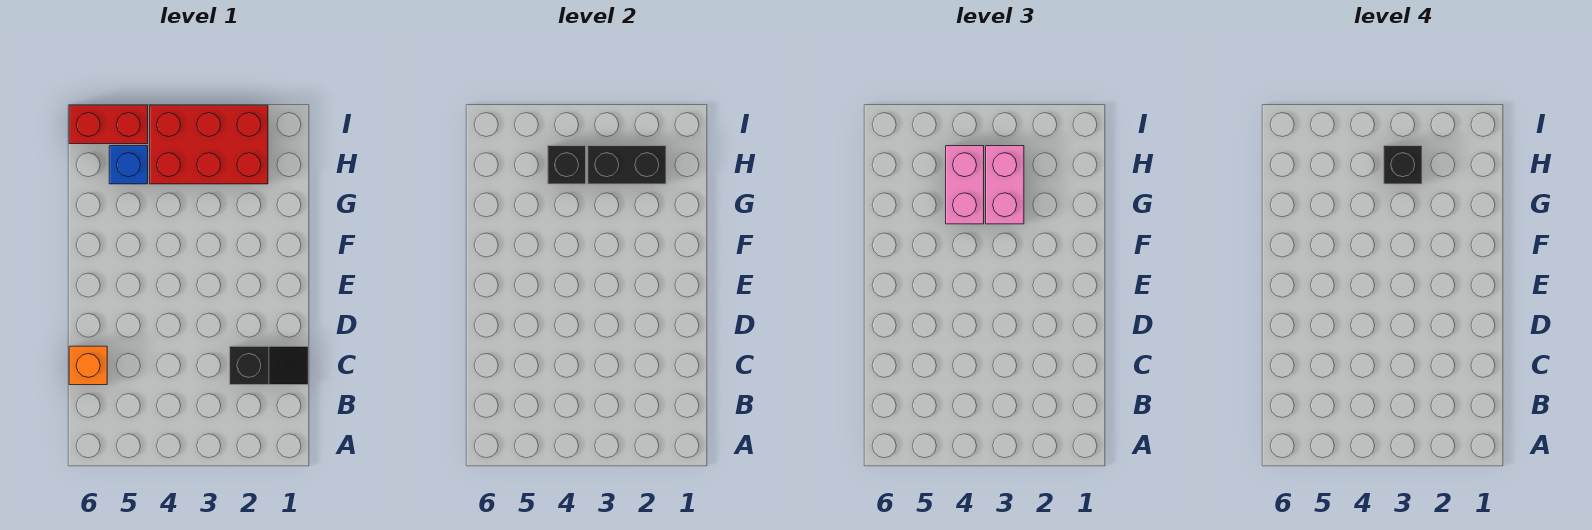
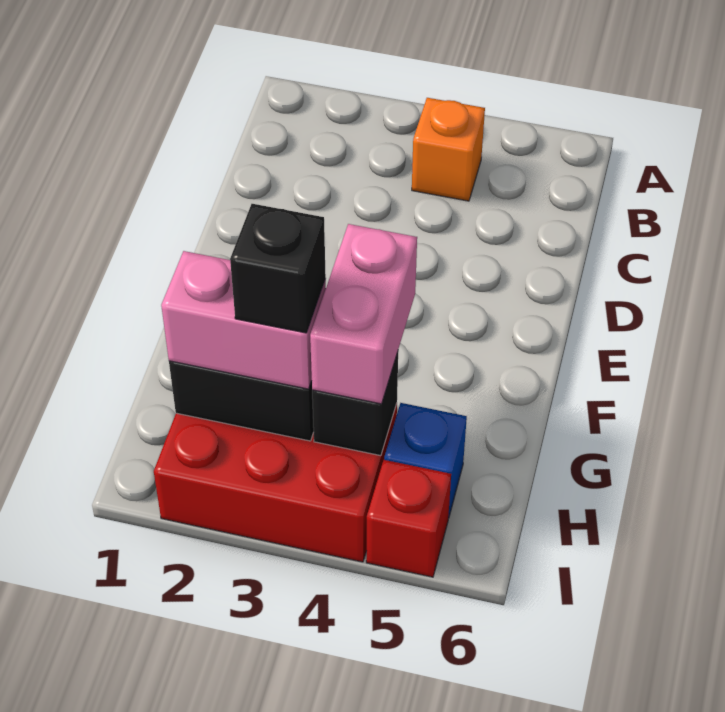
black slope C1:C2 level 1 top 2 -> none
orange brick C6 level 1 -> orange brick B4 level 1
pink brick G3:H3 level 3 -> pink brick H2:H3 level 3
red brick I5:I6 level 1 -> red brick I5 level 1

